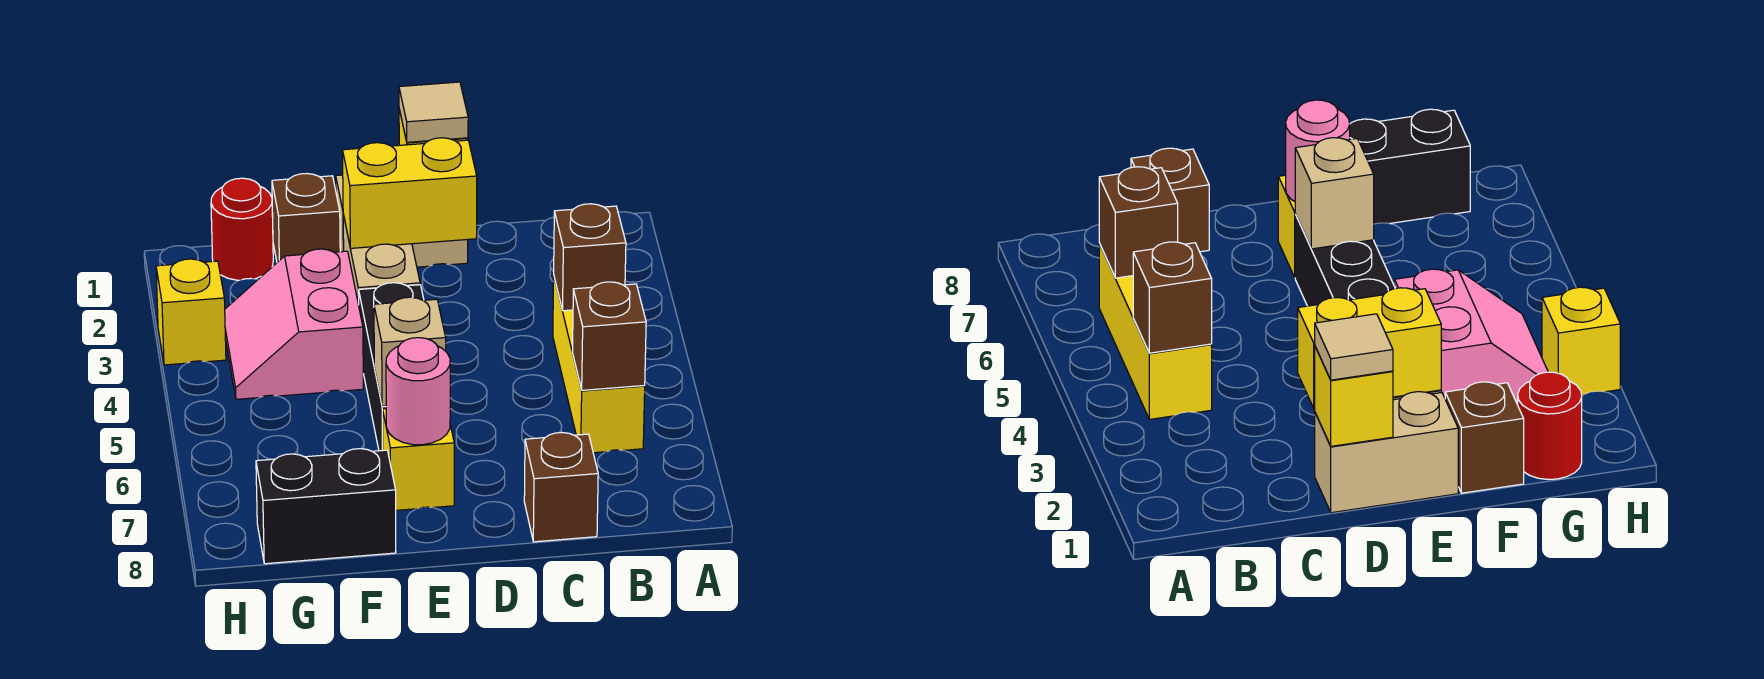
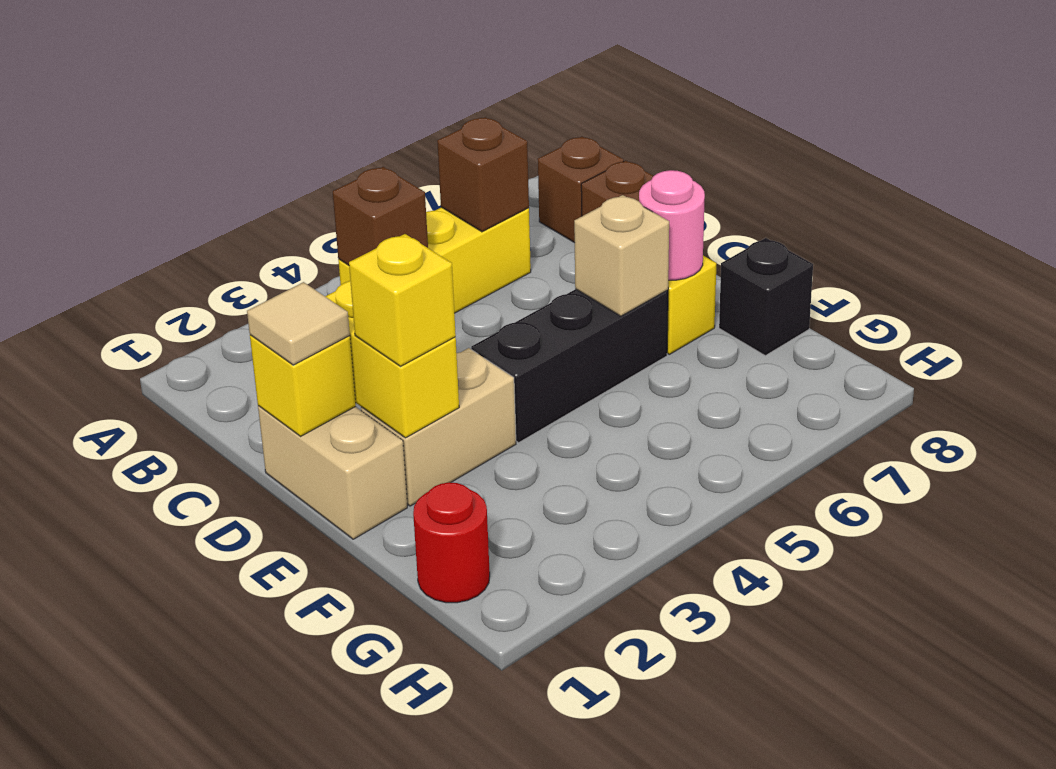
brown brick F1 level 1 -> brown brick B8 level 1
pink slope F3:G4 level 1 top F -> none
black brick F8:G8 level 1 -> black brick F8 level 1
yellow brick H3 level 1 -> yellow brick E2 level 3

